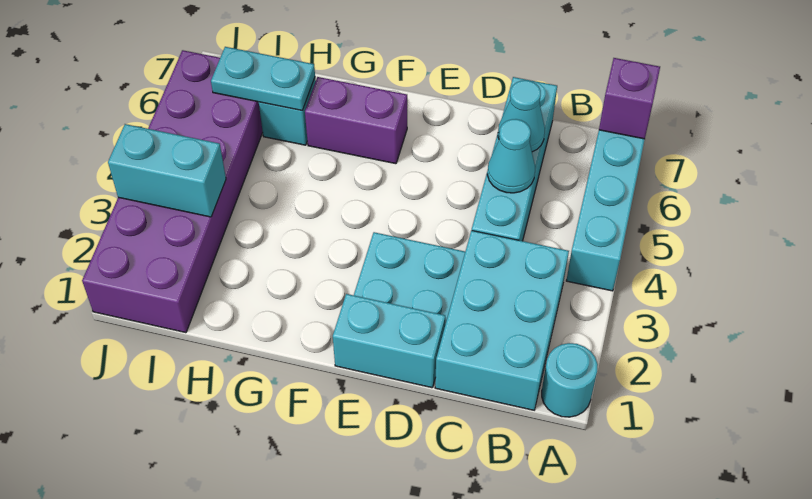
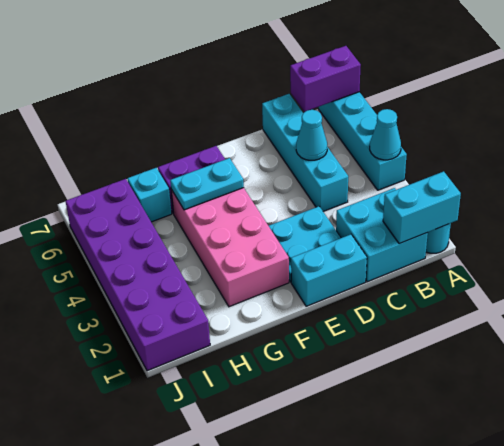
purple brick A7 level 2 -> purple brick A7:B7 level 2
cyan brick B1:C3 level 1 -> cyan brick B1:C2 level 1
cyan cone C6 level 2 -> cyan cone A4 level 2
none -> pink brick F2:G5 level 1
cyan plate H6:I6 level 2 -> cyan plate F5:G5 level 2
cyan brick I3:J3 level 2 -> cyan brick A1:B1 level 2

